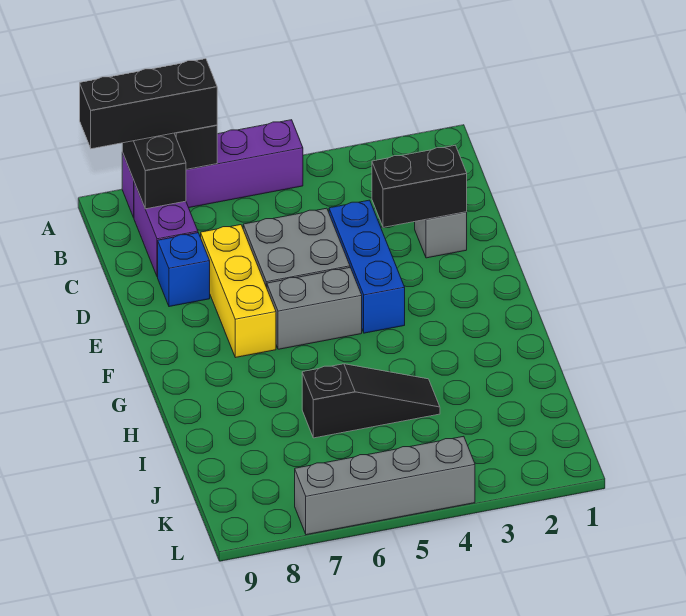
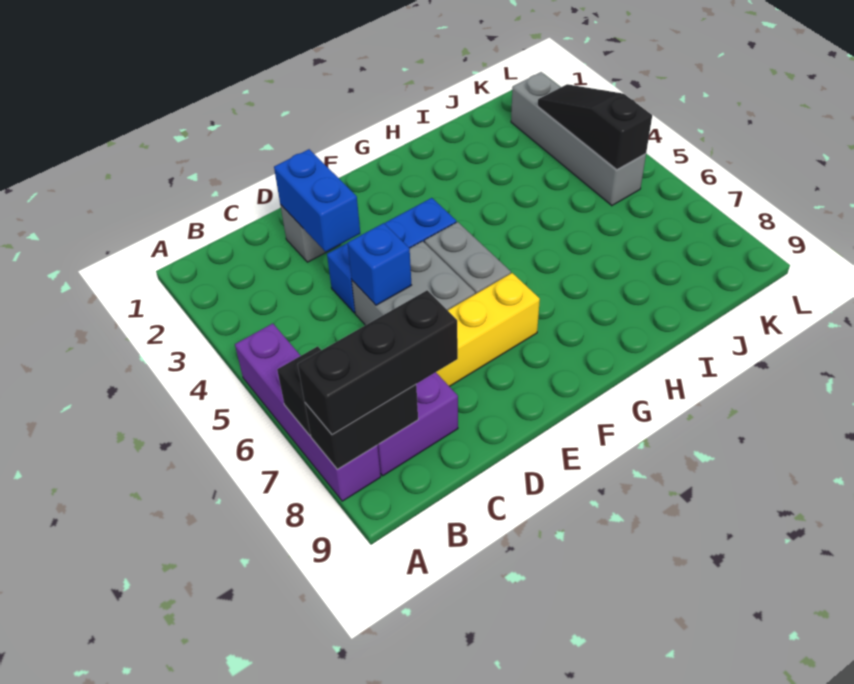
black brick A7:A9 level 3 -> black brick A8:C8 level 3
black brick D2:D3 level 2 -> blue brick D2:D3 level 2
blue brick D8 level 1 -> blue brick D5 level 2
black slope I4:I6 level 1 top 6 -> black slope K3:K5 level 2 top 5
grey brick L4:L7 level 1 -> grey brick K2:K5 level 1

